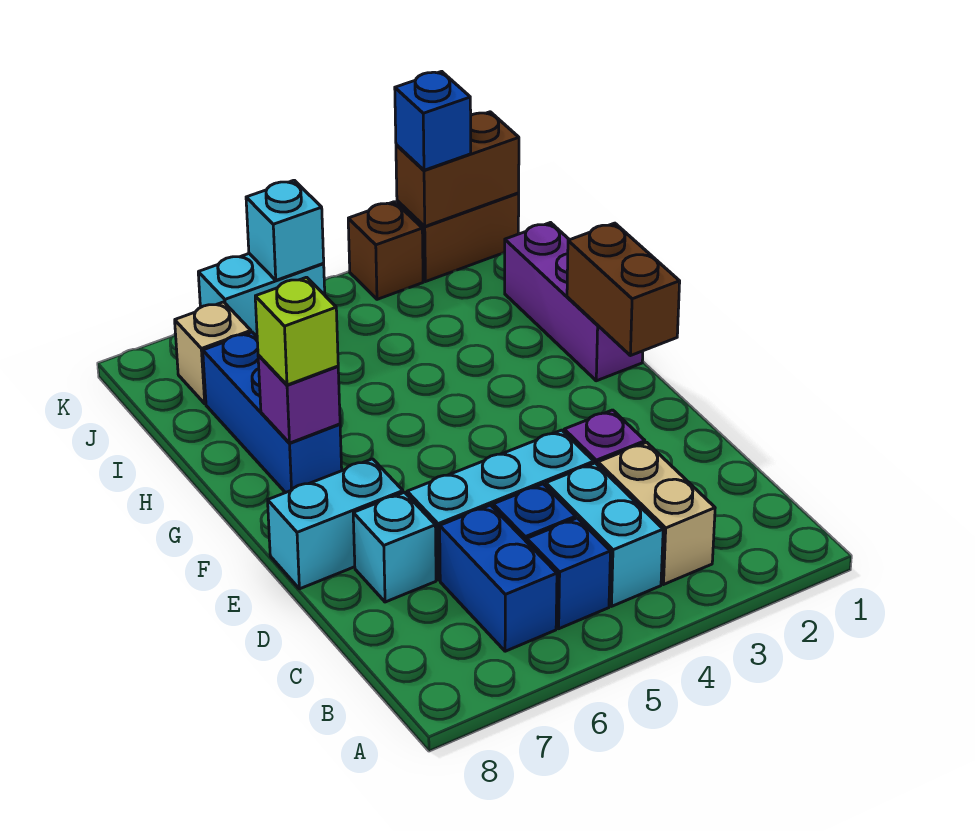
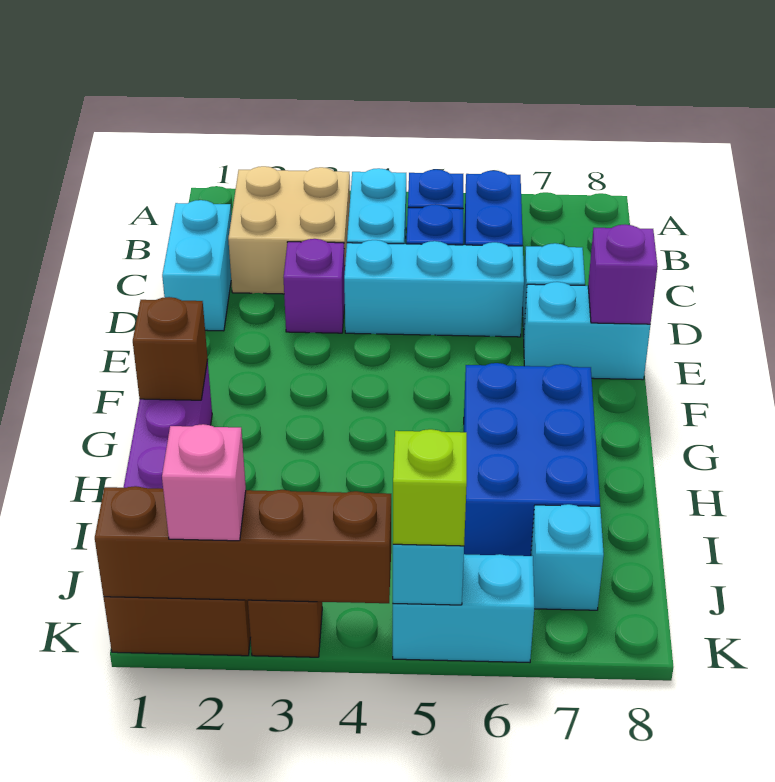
tan brick B3:C3 level 1 -> tan brick B2:C3 level 1
none -> cyan brick C1:D1 level 1
brown brick F1:G1 level 2 -> brown brick G1 level 2
blue brick G7:I7 level 1 -> blue brick G6:I7 level 1
purple brick G7 level 2 -> purple brick E8 level 2
lime brick G7 level 3 -> lime brick K5 level 3
tan brick J7 level 1 -> cyan brick J7 level 1
brown brick K1:K2 level 2 -> brown brick K1:K4 level 2
blue brick K2 level 3 -> pink brick K2 level 3

